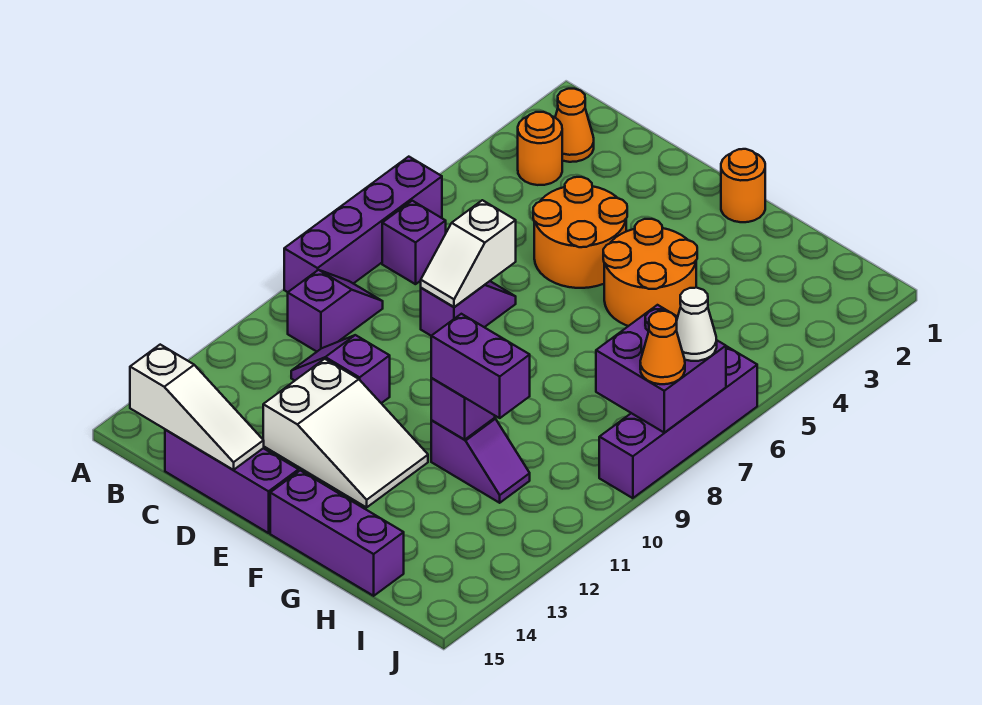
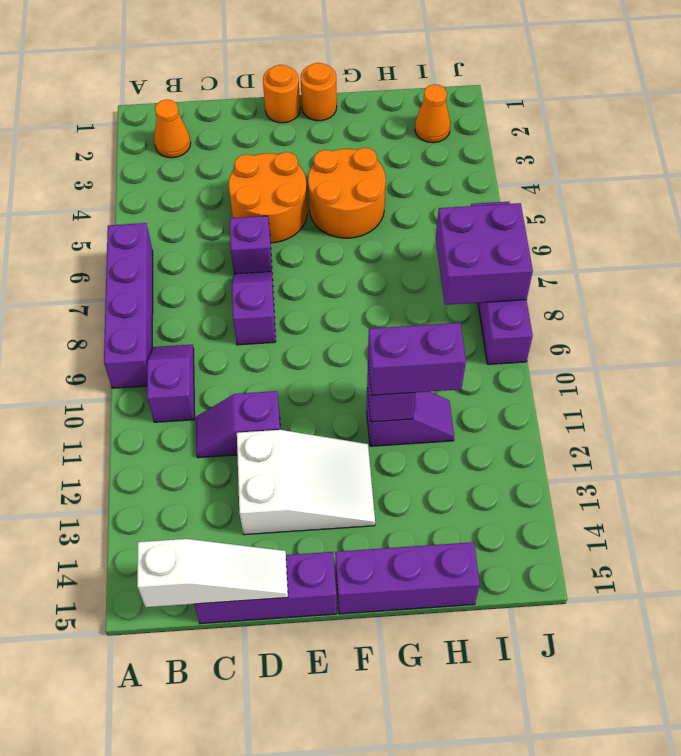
orange round brick B3 level 1 -> orange round brick E1 level 1
purple brick B7 level 1 -> purple brick D6 level 1
white slope D7:D8 level 2 top 7 -> none
white cone J7 level 3 -> none
orange cone J8 level 3 -> orange cone I2 level 1

